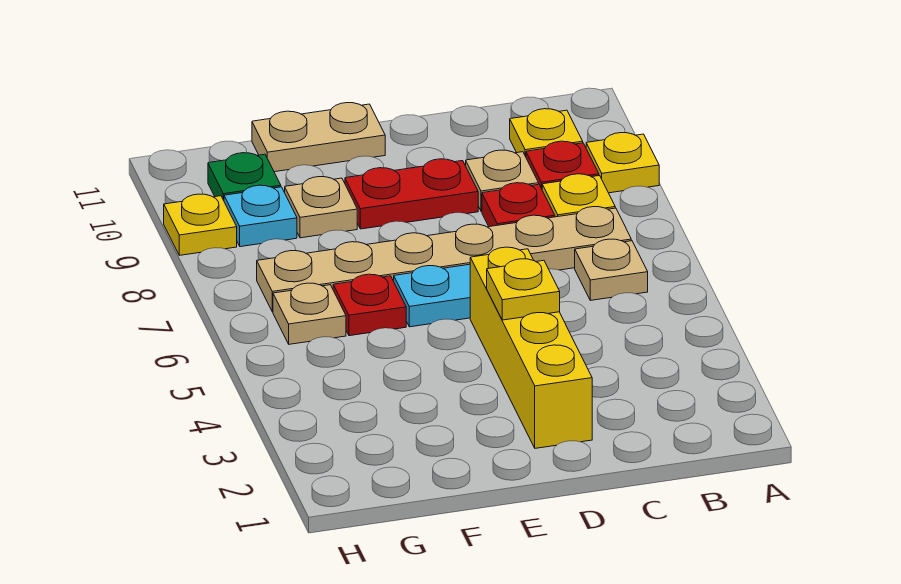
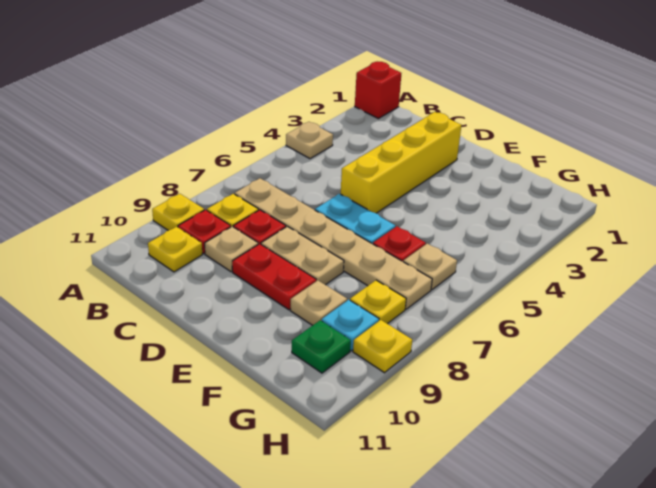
none -> red brick A1 level 1
tan plate B6 level 1 -> tan plate A4 level 1
yellow plate D4 level 2 -> yellow plate G8 level 1
tan plate E11:F11 level 1 -> tan plate D8:E8 level 1

